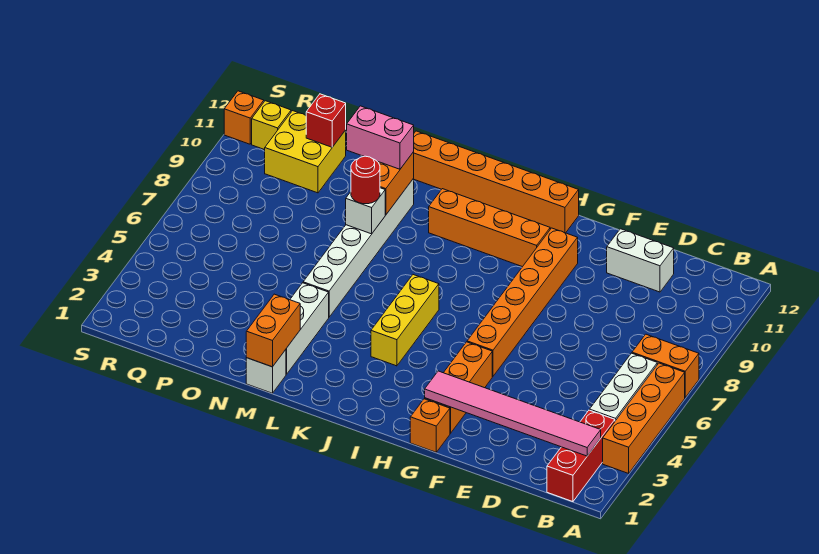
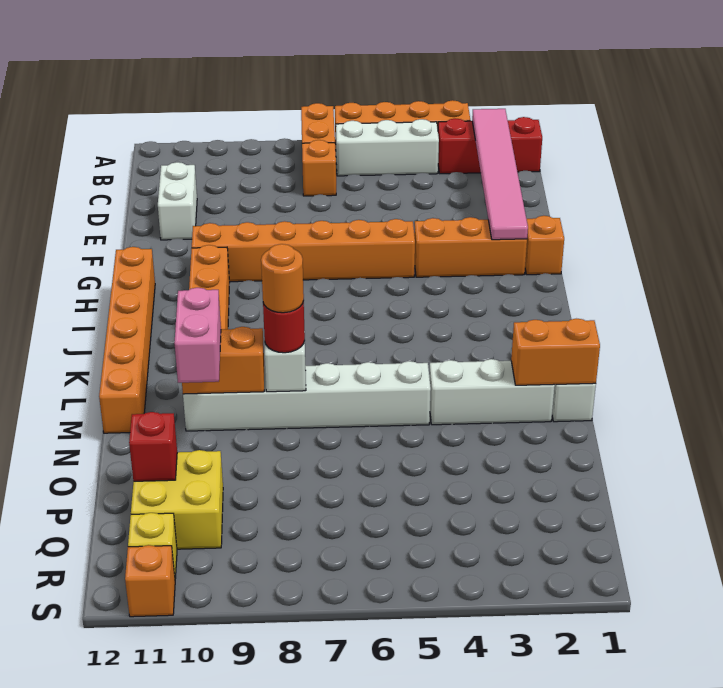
none -> orange brick C7 level 1
yellow brick J4:J6 level 1 -> none
none -> orange round brick M8 level 4

